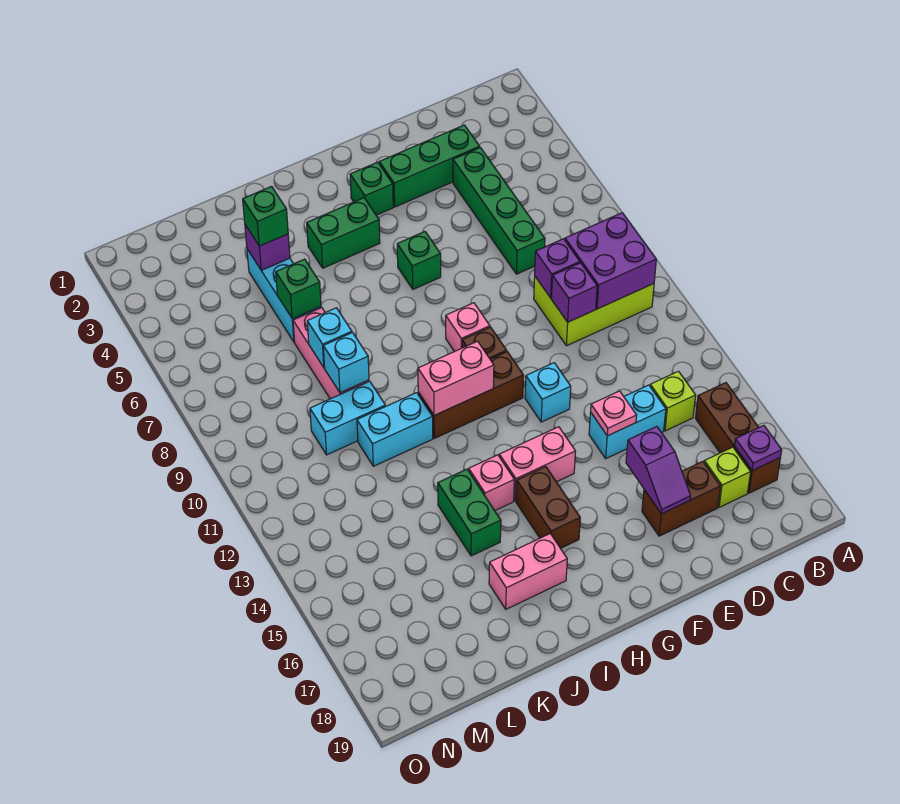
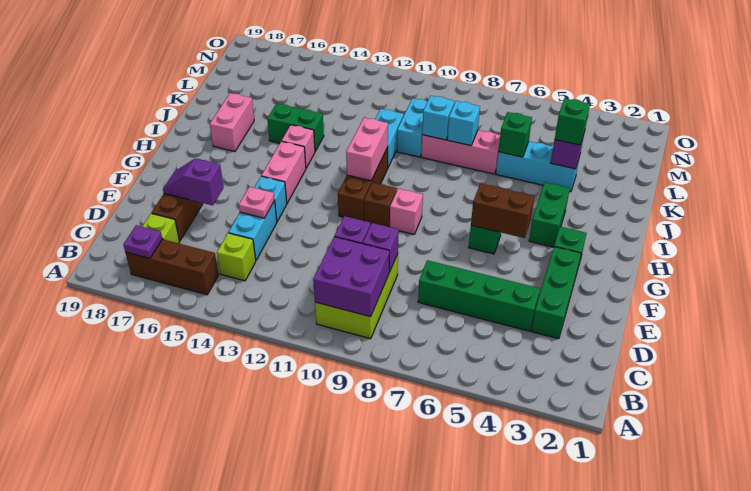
cyan brick F12 level 1 -> cyan brick F14 level 1
brown brick H15:H16 level 1 -> brown brick G5:G6 level 2

